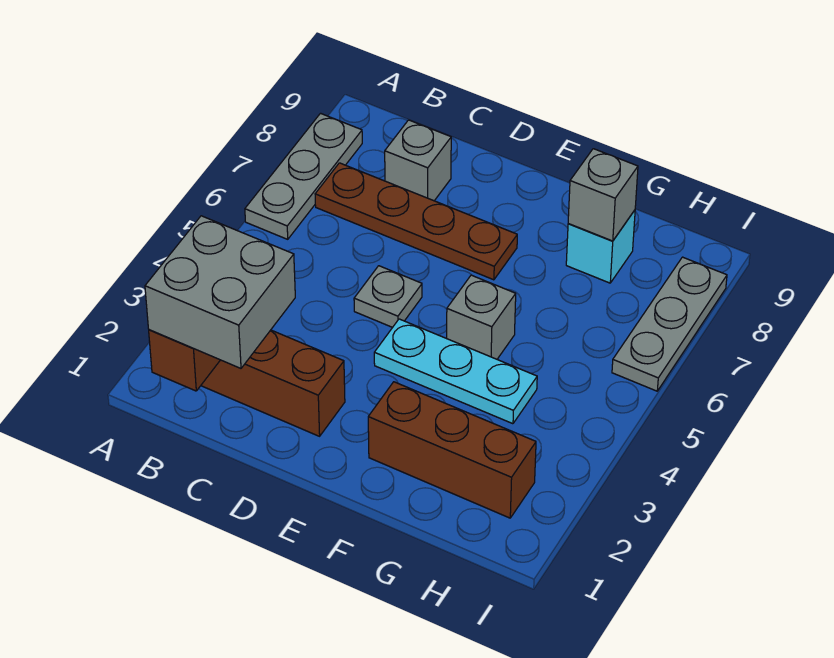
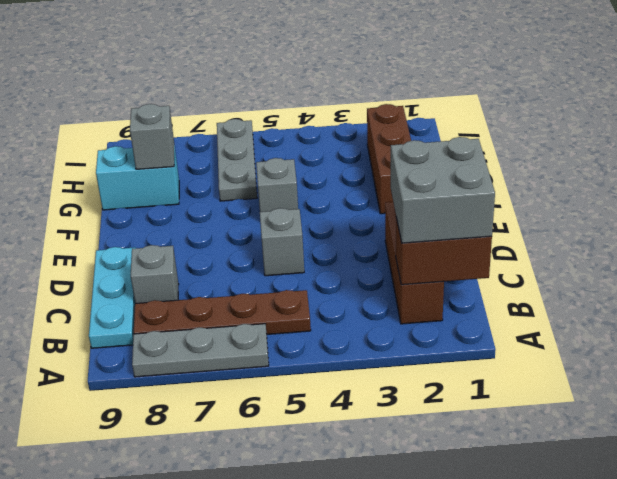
brown plate B7:E7 level 1 -> brown plate B5:B8 level 1
grey plate D5 level 1 -> grey brick D5 level 1
cyan plate E4:G4 level 1 -> cyan plate B9:D9 level 1
cyan brick G8 level 1 -> cyan brick G8:G9 level 1
grey plate I6:I8 level 1 -> grey plate G6:I6 level 1

